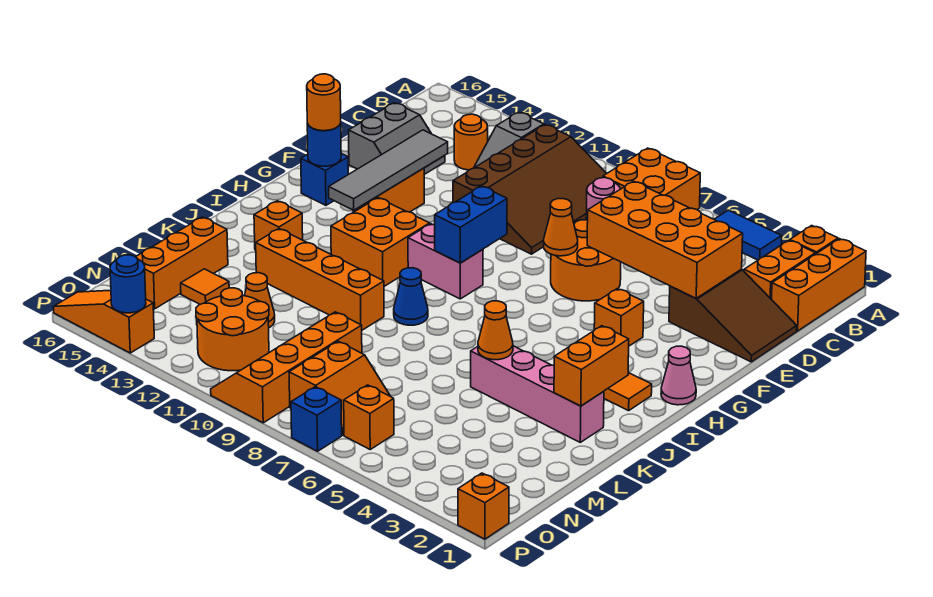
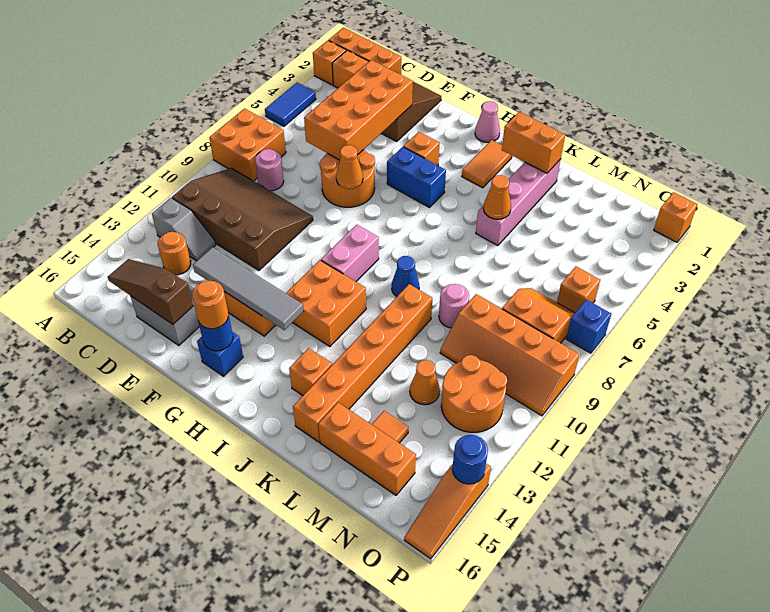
none -> brown slope C15:E15 level 2 top E
blue brick G9:H9 level 2 -> blue brick G5:H5 level 1
orange brick K10:K13 level 1 -> orange brick K10:K15 level 1
none -> pink round brick L9 level 1

